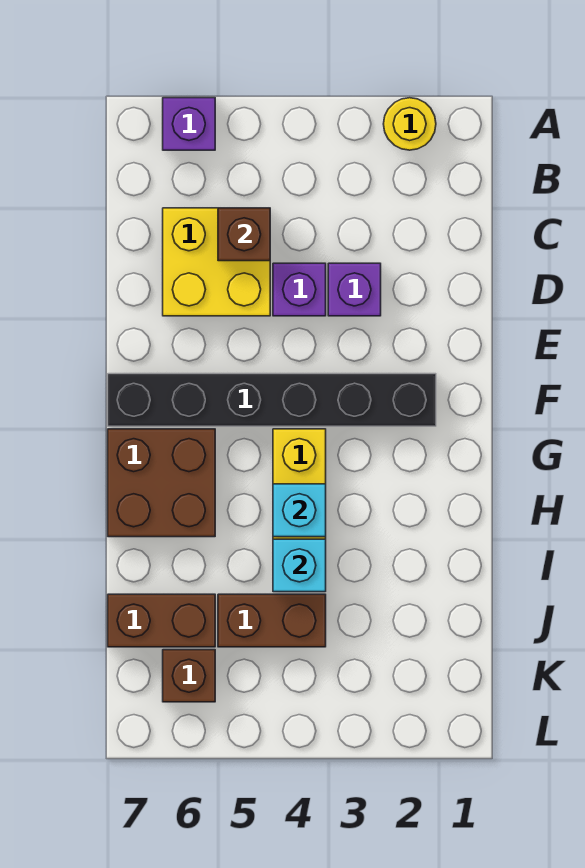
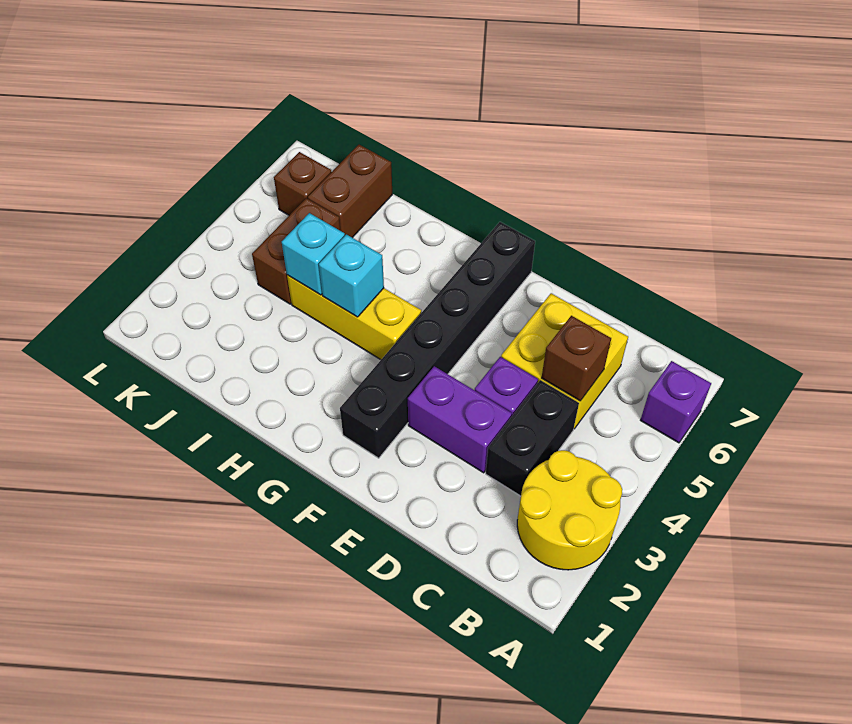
yellow round brick A2 level 1 -> yellow round brick A2:B3 level 1
none -> black brick C3:C4 level 1
purple brick D3 level 1 -> purple brick D3:E3 level 1
brown brick G6:H7 level 1 -> none

